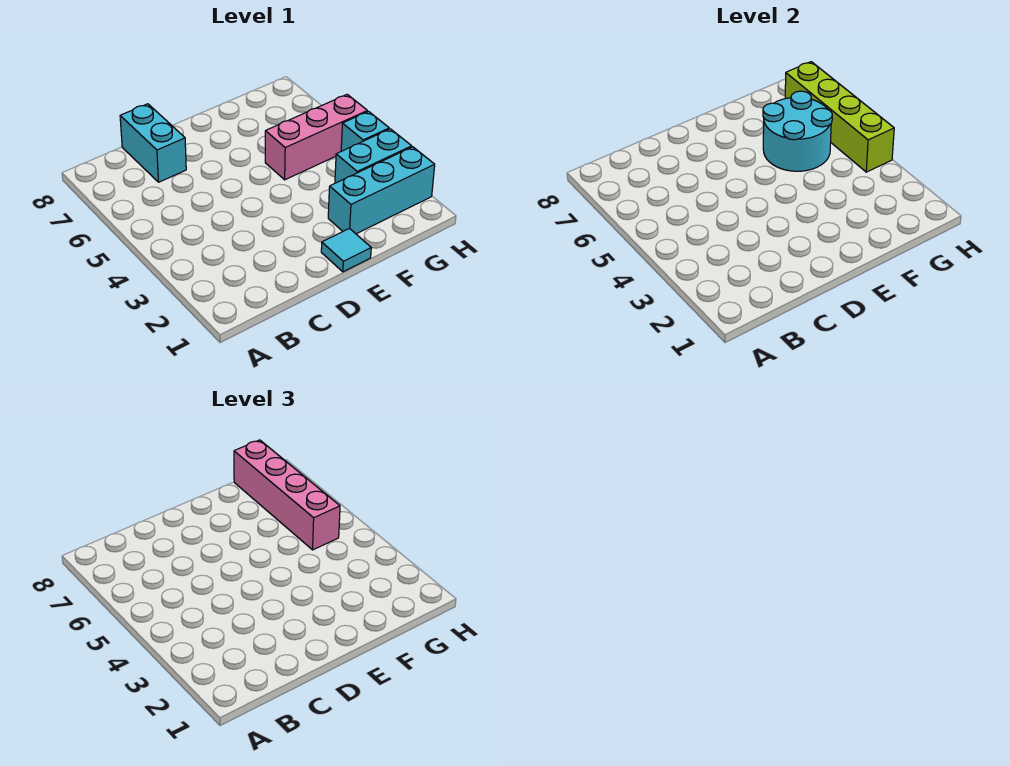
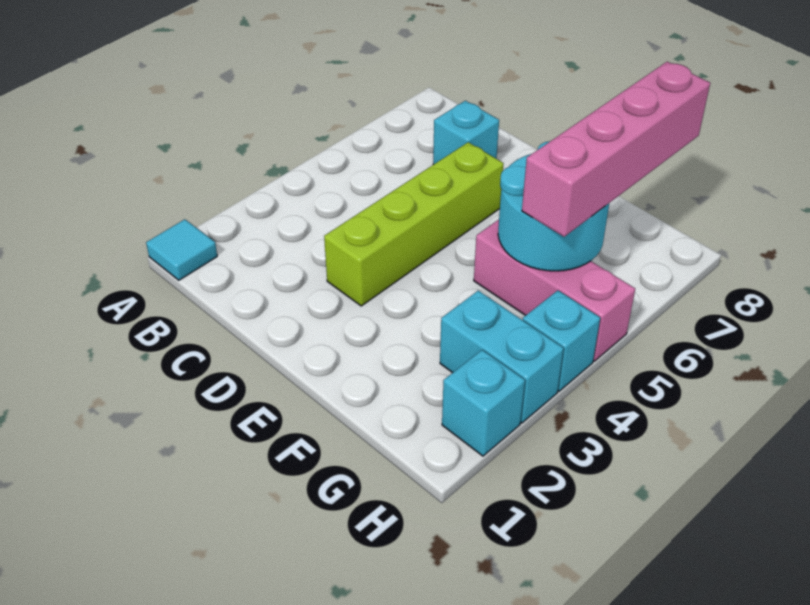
cyan brick C7:C8 level 1 -> cyan brick C7 level 1
cyan tile E1 level 1 -> cyan tile A1 level 1
cyan brick F2:H2 level 1 -> cyan brick H2 level 1
lime brick H4:H7 level 2 -> lime brick D3:D6 level 1

